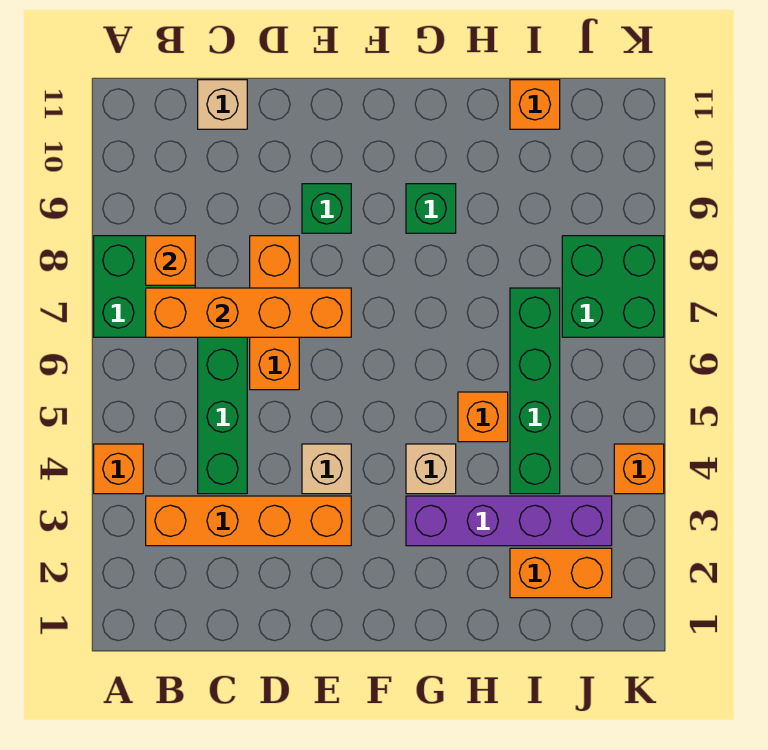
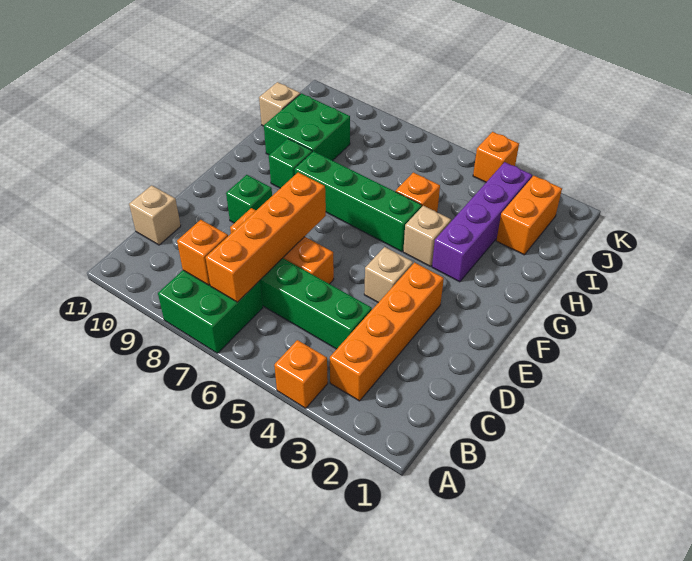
green brick I4:I7 level 1 -> green brick G5:G8 level 1
orange brick I11 level 1 -> tan brick I11 level 1
green brick J7:K8 level 1 -> green brick H9:I10 level 1

